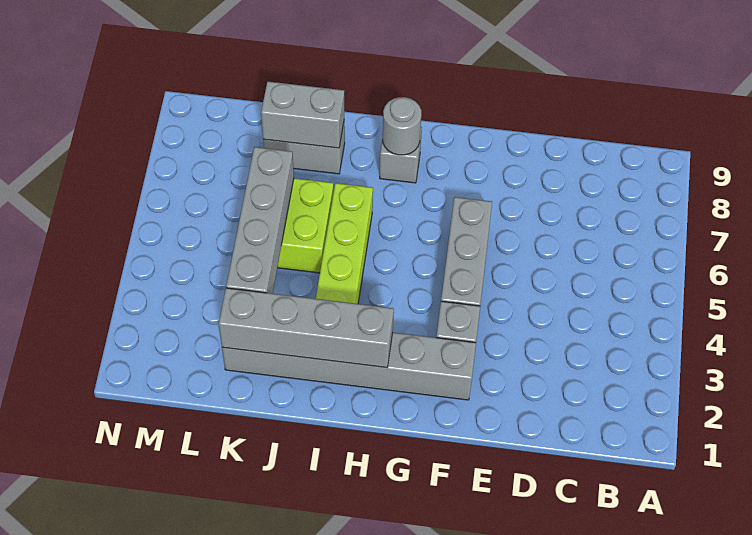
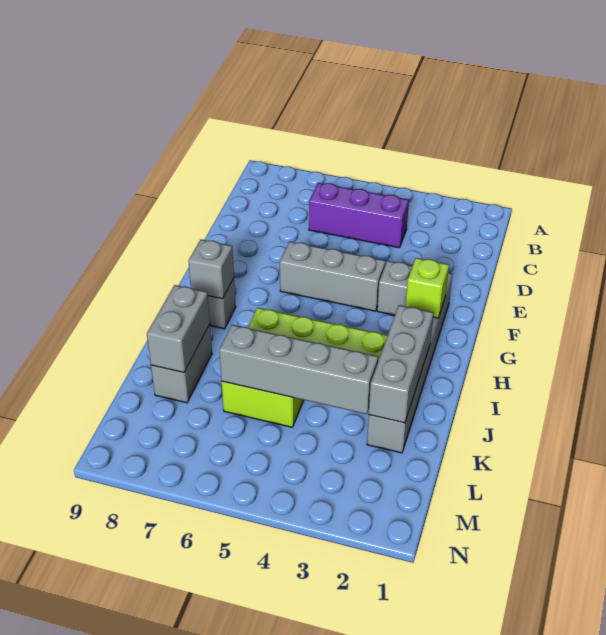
none -> purple brick C4:C6 level 1
none -> lime brick G2 level 2
grey brick H2:K2 level 2 -> grey brick I2:K2 level 2
grey round brick H8 level 2 -> grey brick H8 level 2

